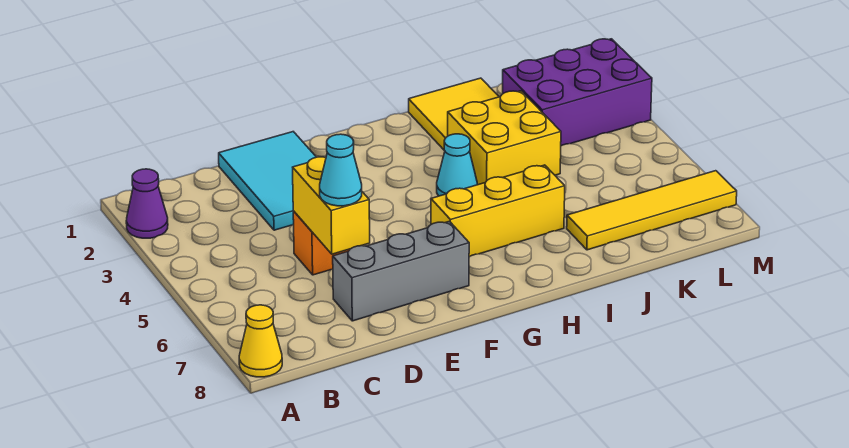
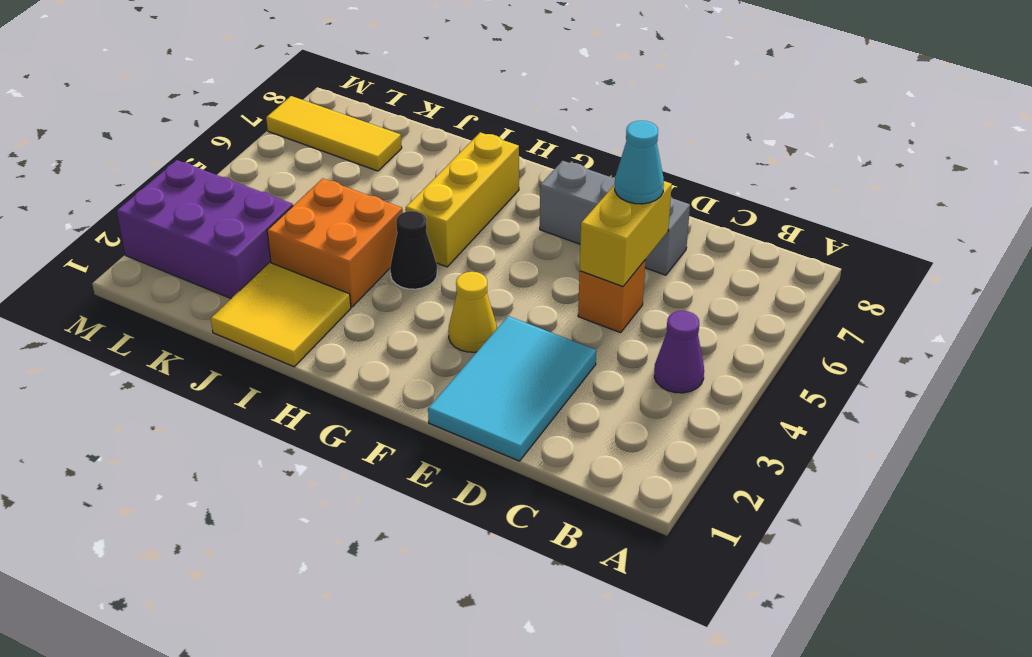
purple cone A2 level 1 -> purple cone B4 level 1
yellow cone A8 level 1 -> yellow cone F3 level 1
yellow brick G6:I6 level 1 -> yellow brick H5:H7 level 1
cyan cone H4 level 1 -> black cone H4 level 1
yellow brick I3:J4 level 1 -> orange brick I3:J4 level 1
yellow tile J7:M7 level 1 -> yellow tile K7:M7 level 1

